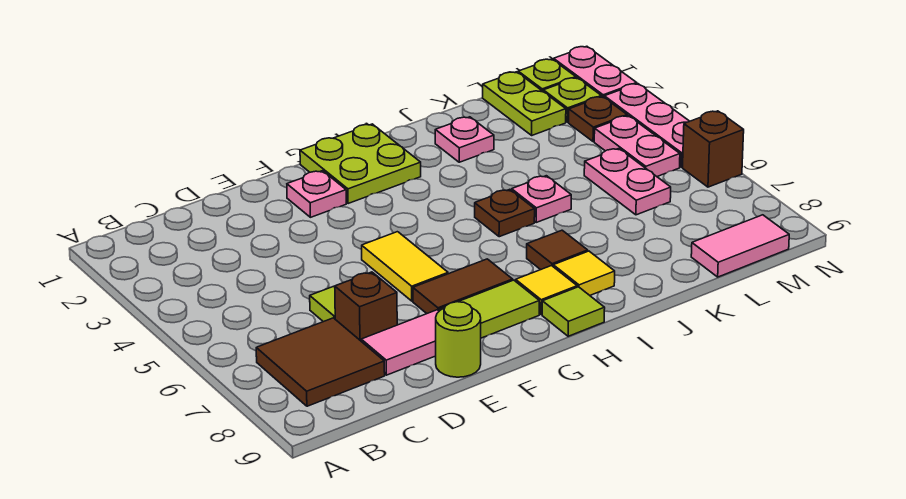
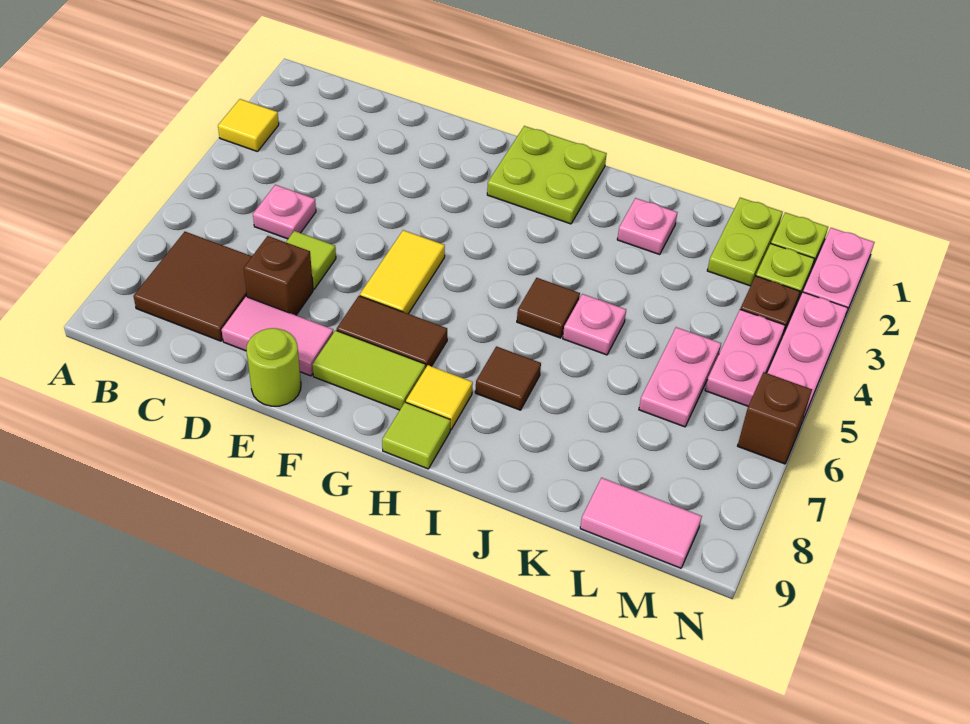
pink plate F2 level 1 -> pink plate C5 level 1
brown plate I5 level 1 -> brown tile I5 level 1
yellow tile I8 level 1 -> yellow tile A3 level 1

